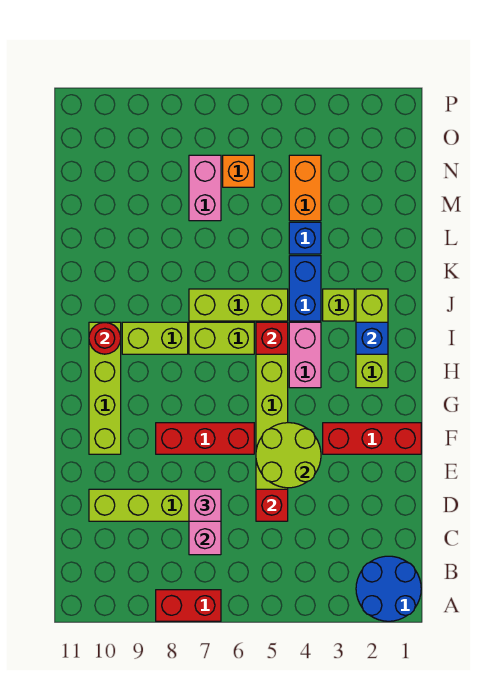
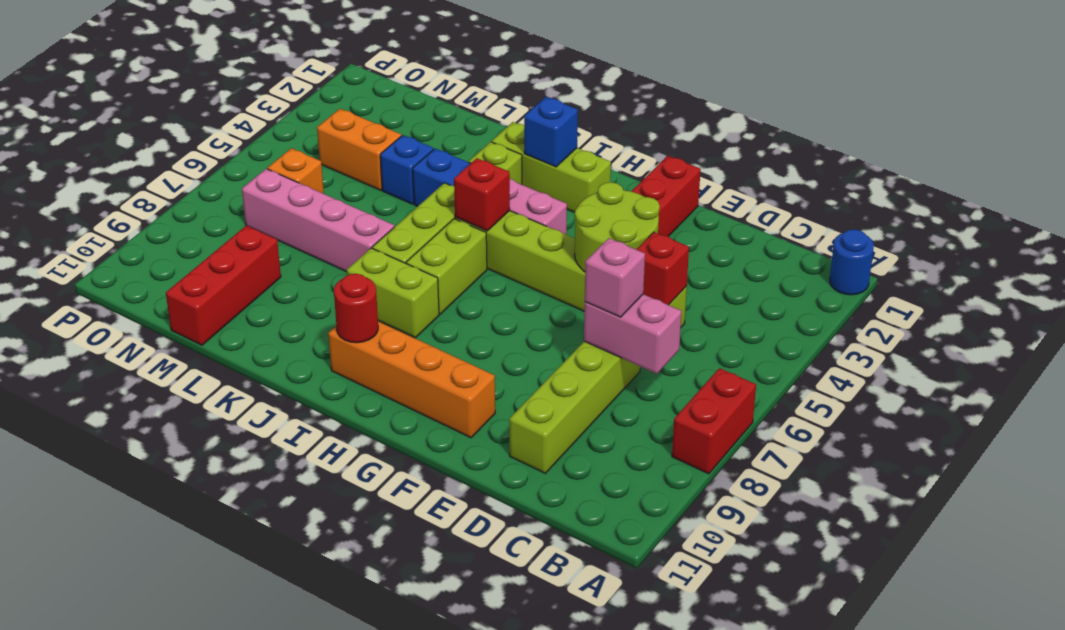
blue round brick A1:B2 level 1 -> blue round brick A1 level 1
red brick F6:F8 level 1 -> red brick M9:M11 level 1
lime brick F10:I10 level 1 -> orange brick F10:I10 level 1
lime brick I8:I9 level 1 -> lime brick I8:J8 level 1
pink brick M7:N7 level 1 -> pink brick K7:N7 level 1

